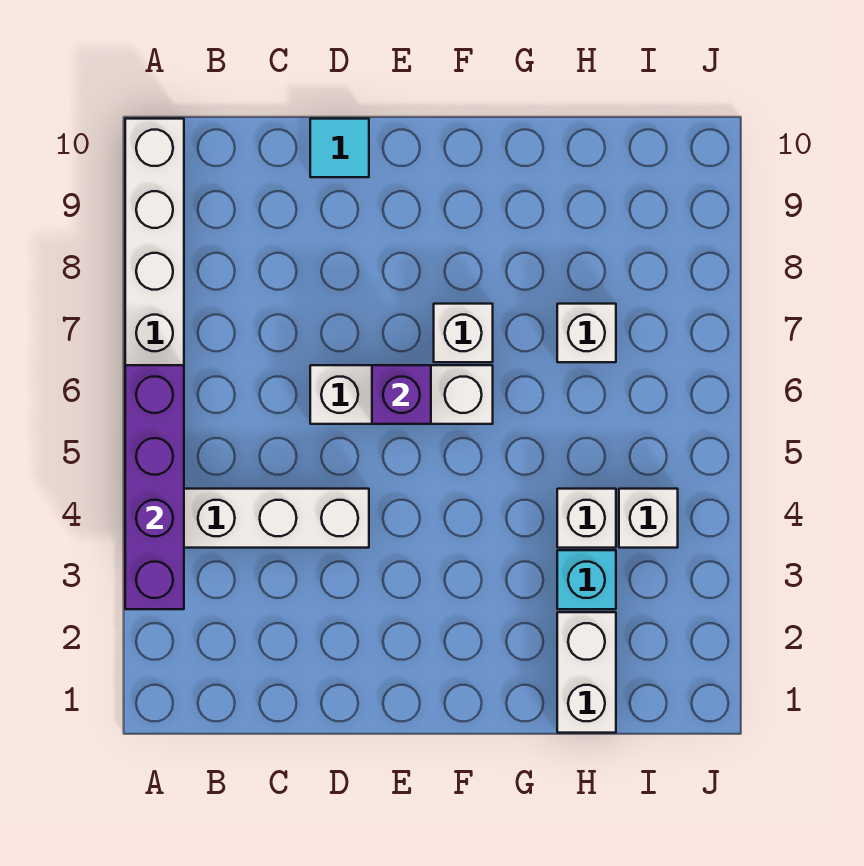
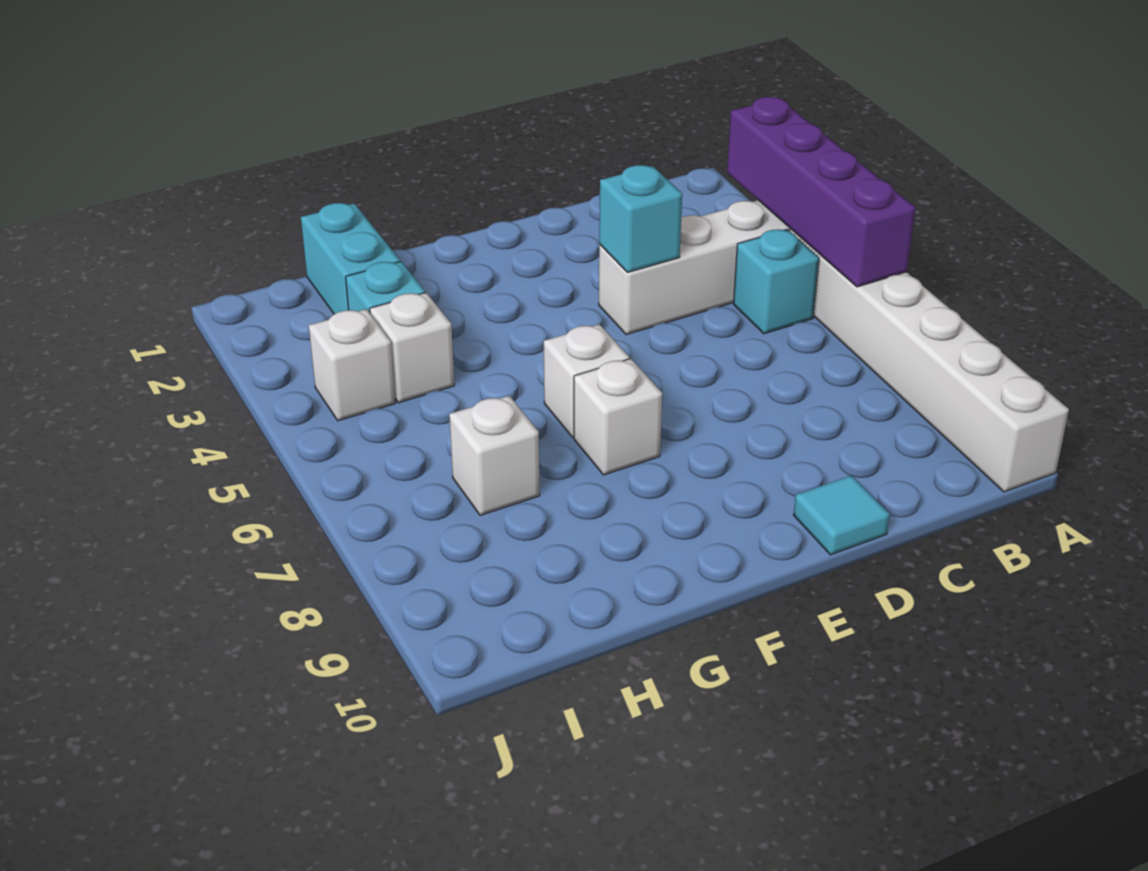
none -> cyan brick B5 level 1
none -> cyan brick D4 level 2
white brick D6:F6 level 1 -> white brick F6 level 1
purple brick E6 level 2 -> none
white brick H1:H2 level 1 -> cyan brick H1:H2 level 1

